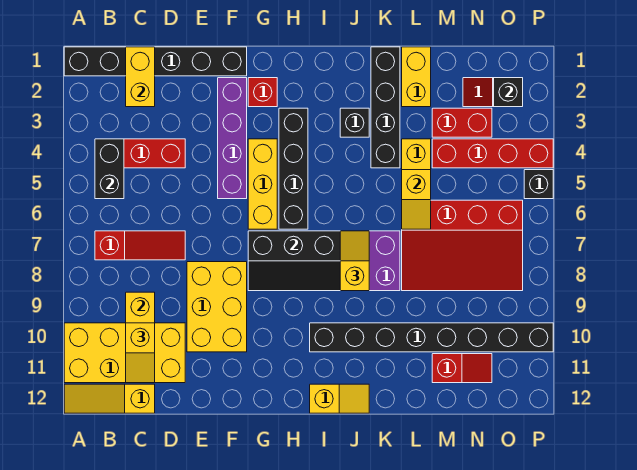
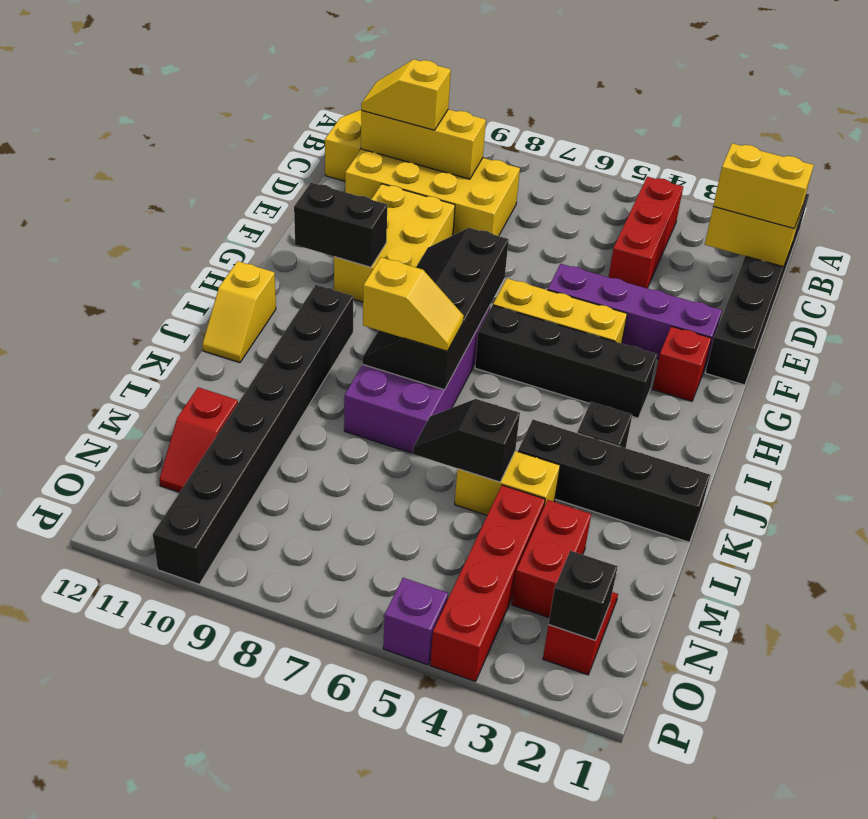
yellow brick A10:D11 level 1 -> yellow brick C8:D11 level 1
black brick B4:B5 level 2 -> black brick G10:G11 level 2
red slope B7:D7 level 1 top B -> none
yellow brick E8:F10 level 1 -> yellow brick E9:G10 level 1
yellow brick L1:L2 level 1 -> yellow brick C1:C2 level 3
yellow slope L5:L6 level 2 top 5 -> black slope L5:L6 level 2 top 5
red slope L6:O8 level 1 top 6 -> none
black brick P5 level 1 -> purple brick P5 level 1

